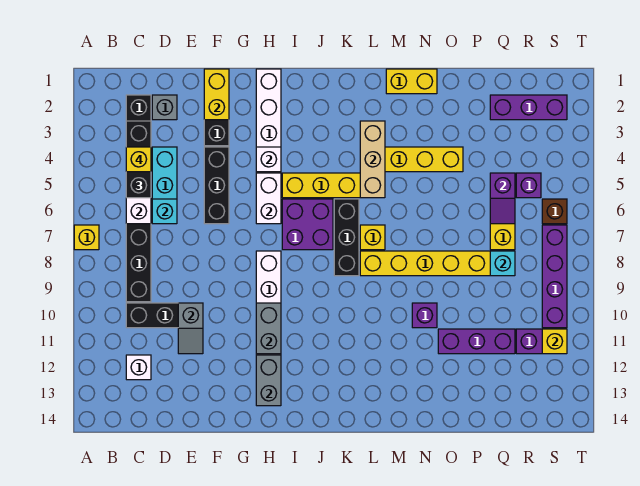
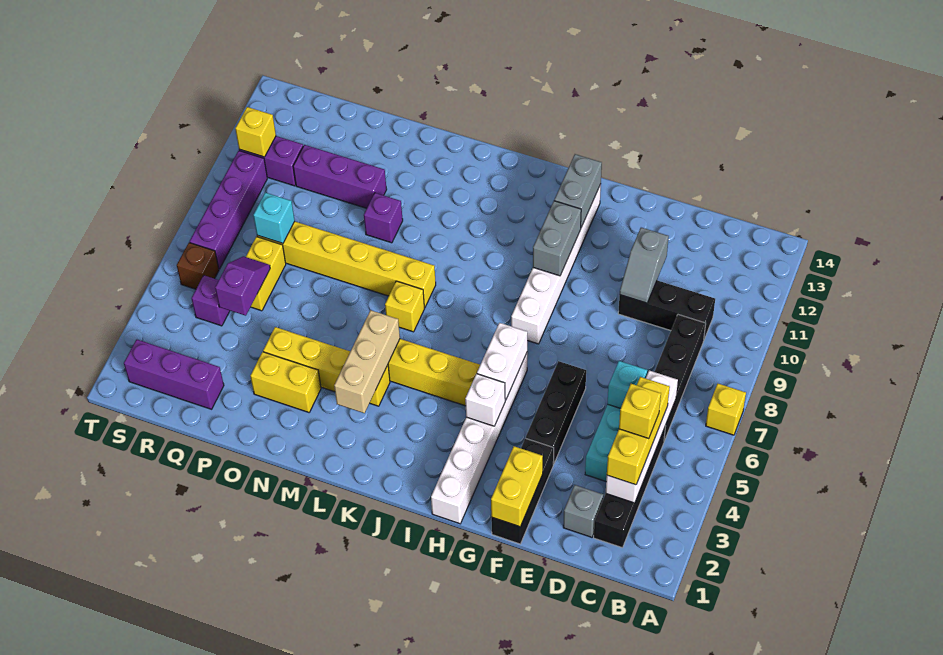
black brick C3:C5 level 3 -> yellow brick C3:C5 level 3
white brick C12 level 1 -> none
grey slope E10:E11 level 2 top 10 -> grey slope E10:E11 level 2 top 11
purple brick I6:J7 level 1 -> none
black brick K6:K8 level 1 -> none
yellow brick M1:N1 level 1 -> yellow brick N3:O3 level 1

